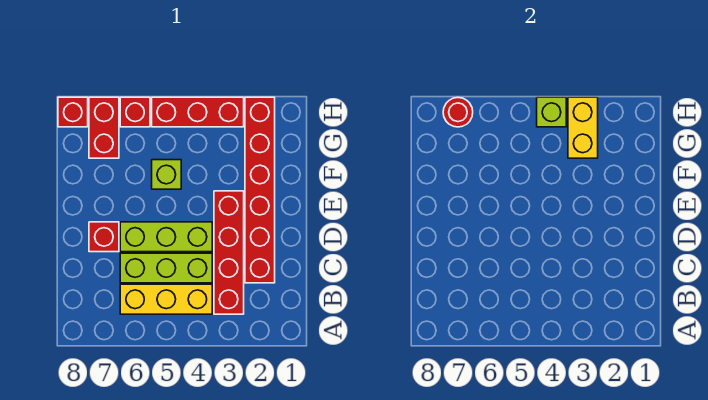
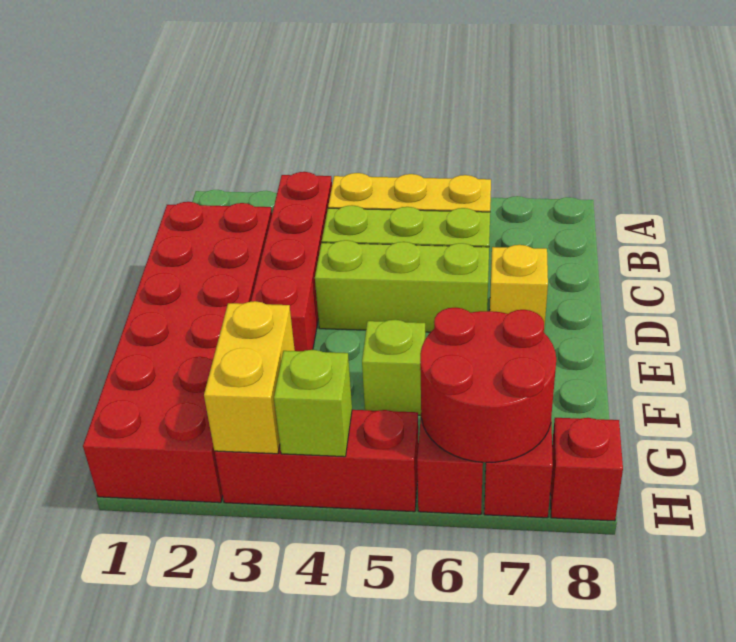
red brick C2:H2 level 1 -> red brick C1:H2 level 1
red brick D7 level 1 -> yellow brick D7 level 1
red round brick H7 level 2 -> red round brick G6:H7 level 2

